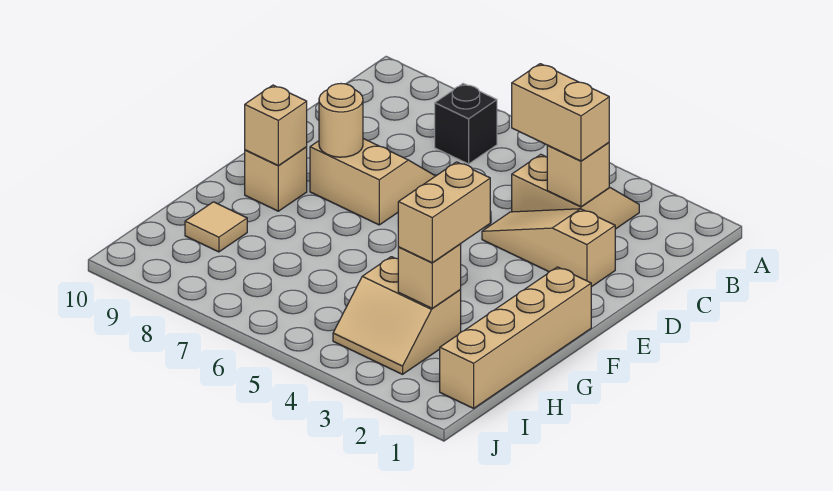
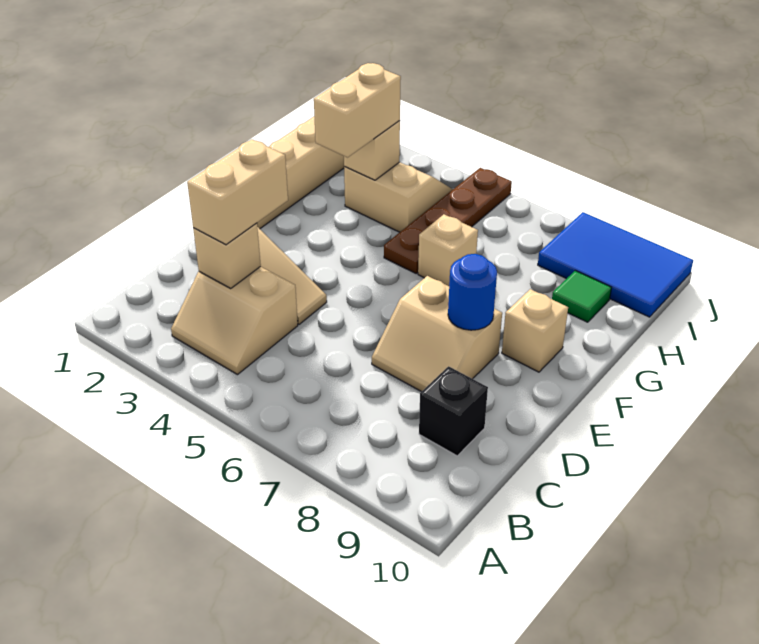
black brick B7 level 1 -> black brick C9 level 1
tan brick C3:C4 level 3 -> tan brick C3:D3 level 3
tan round brick E8 level 2 -> blue round brick E8 level 2
tan brick F9 level 2 -> tan brick G6 level 1
none -> brown plate G5:J5 level 1
tan tile H9 level 1 -> green tile H9 level 1
none -> blue tile I8:J10 level 1

